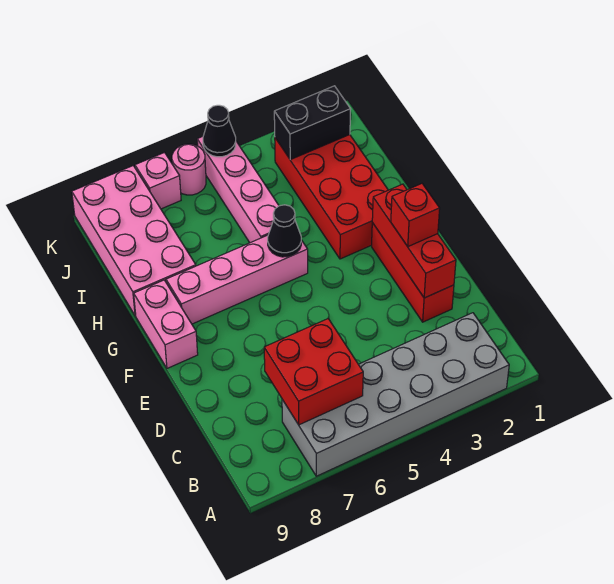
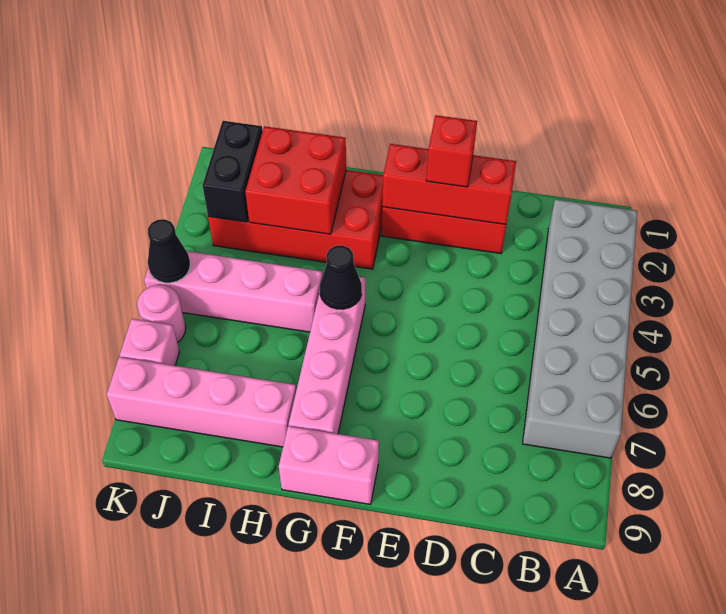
red brick B6:C7 level 2 -> red brick H2:I3 level 2
pink brick H8:K9 level 1 -> pink brick H8:K8 level 1

